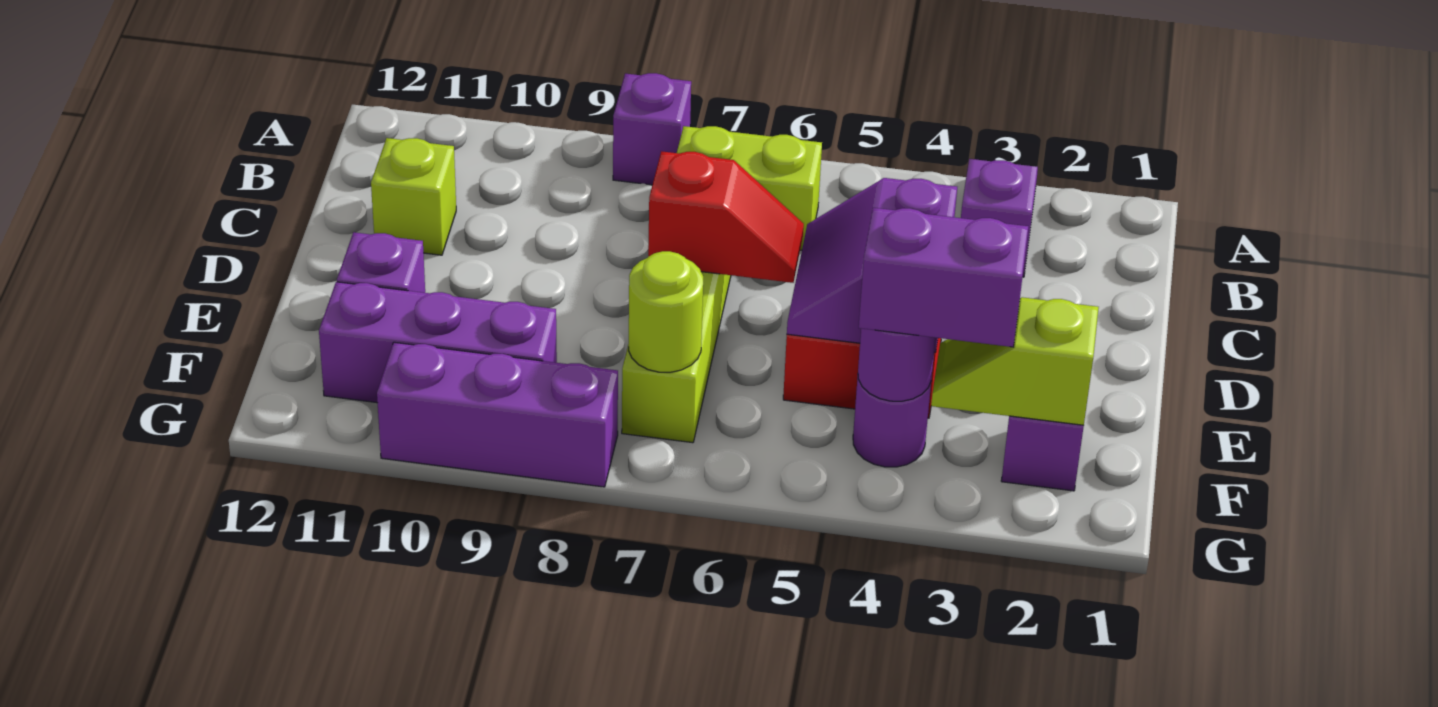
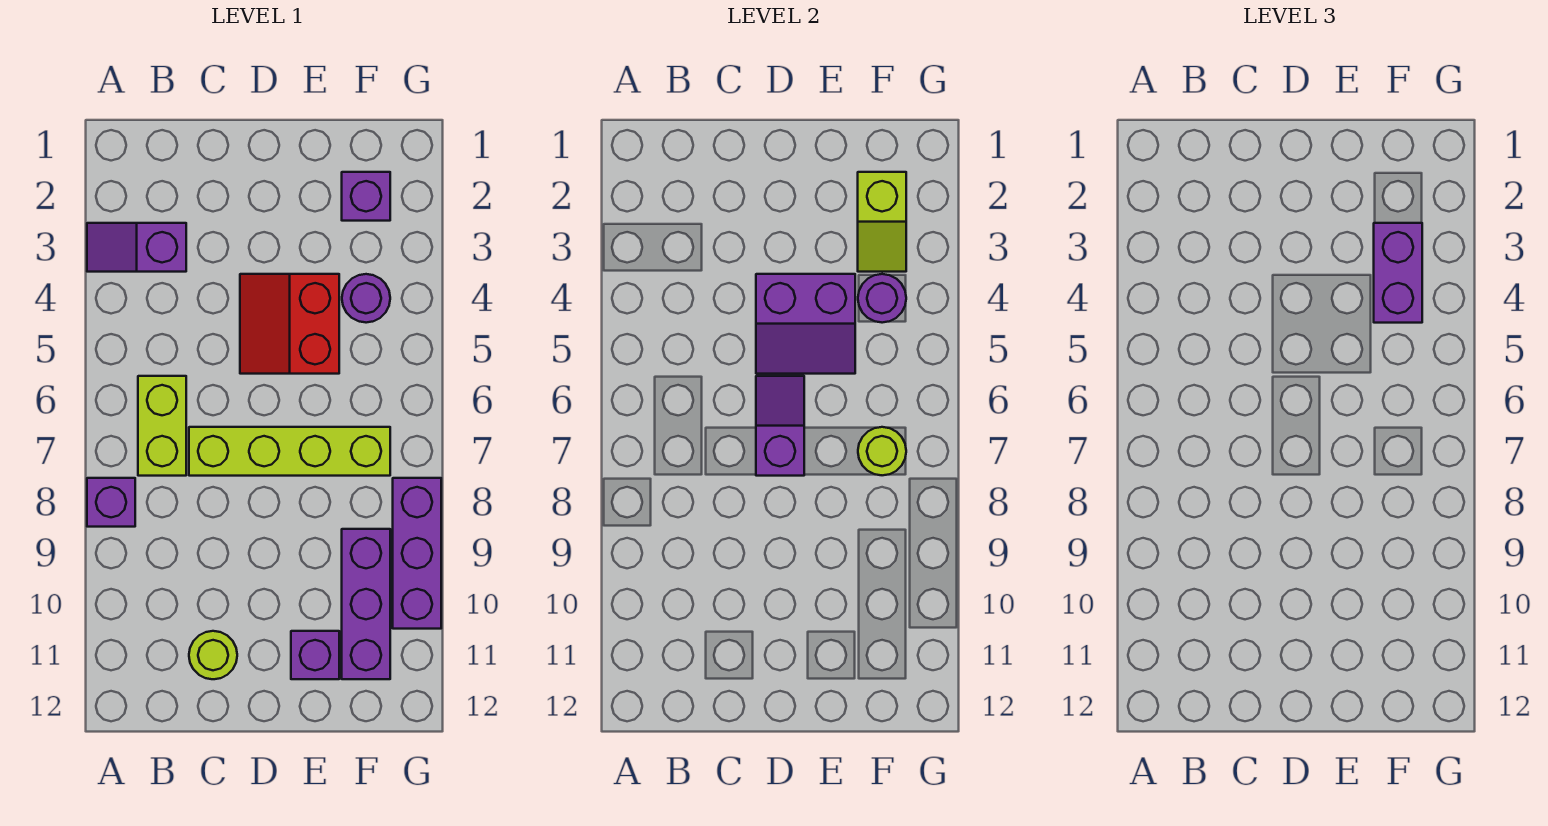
lime brick C11 level 1 -> lime round brick C11 level 1
red slope D6:D7 level 2 top 7 -> purple slope D6:D7 level 2 top 7

